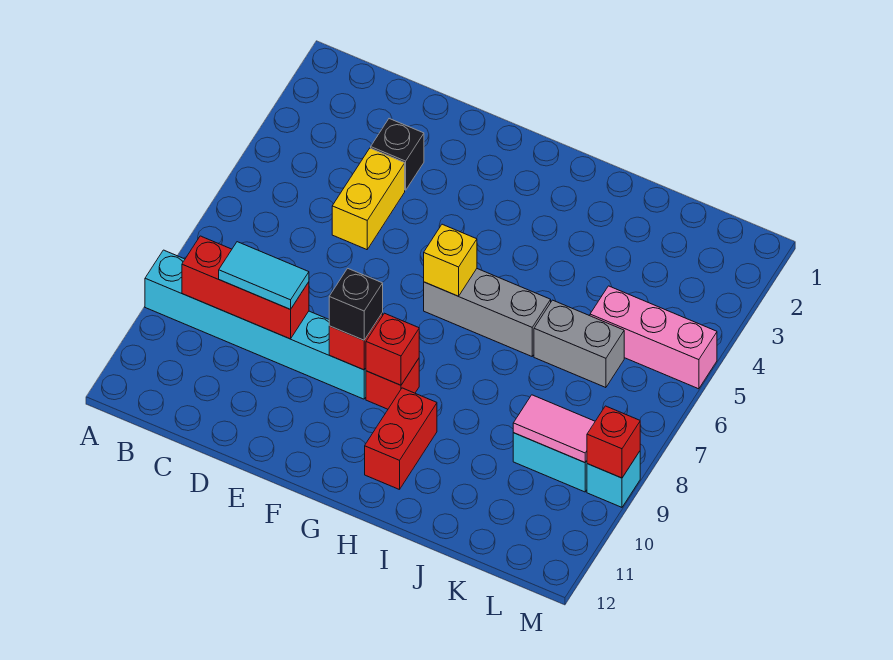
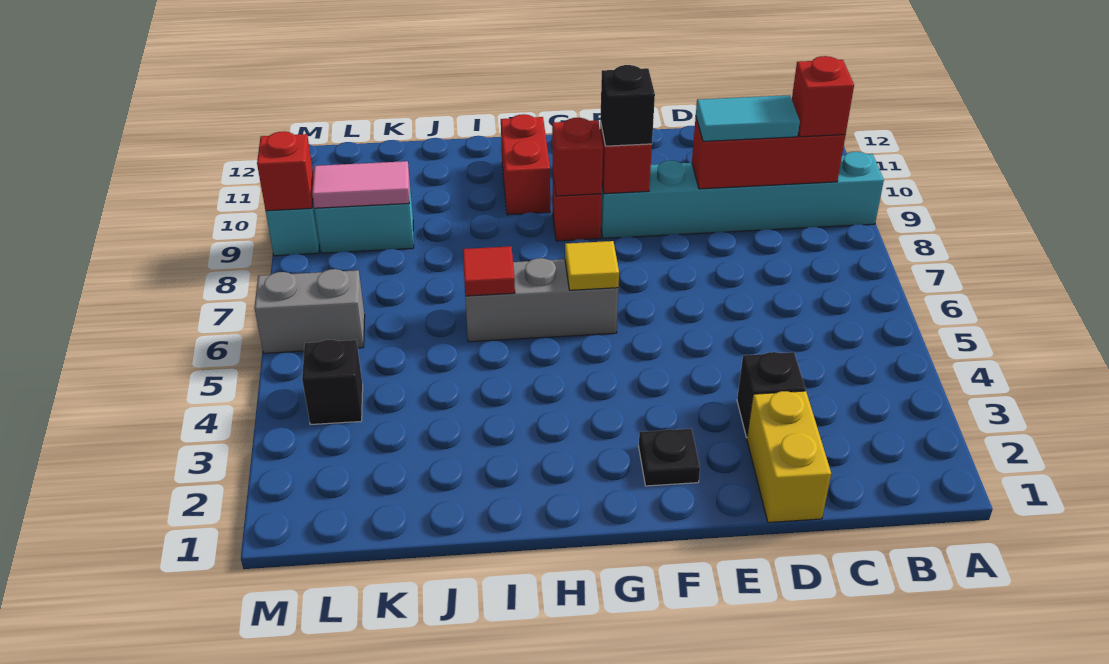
none -> red brick B9 level 3
yellow brick D4:D5 level 1 -> yellow brick D1:D2 level 1
none -> black plate F2 level 1
yellow brick G6 level 2 -> yellow tile G6 level 2
none -> red tile I6 level 2
grey brick J6:K6 level 1 -> grey brick L6:M6 level 1
pink brick K5:M5 level 1 -> none
none -> black brick L4 level 1

